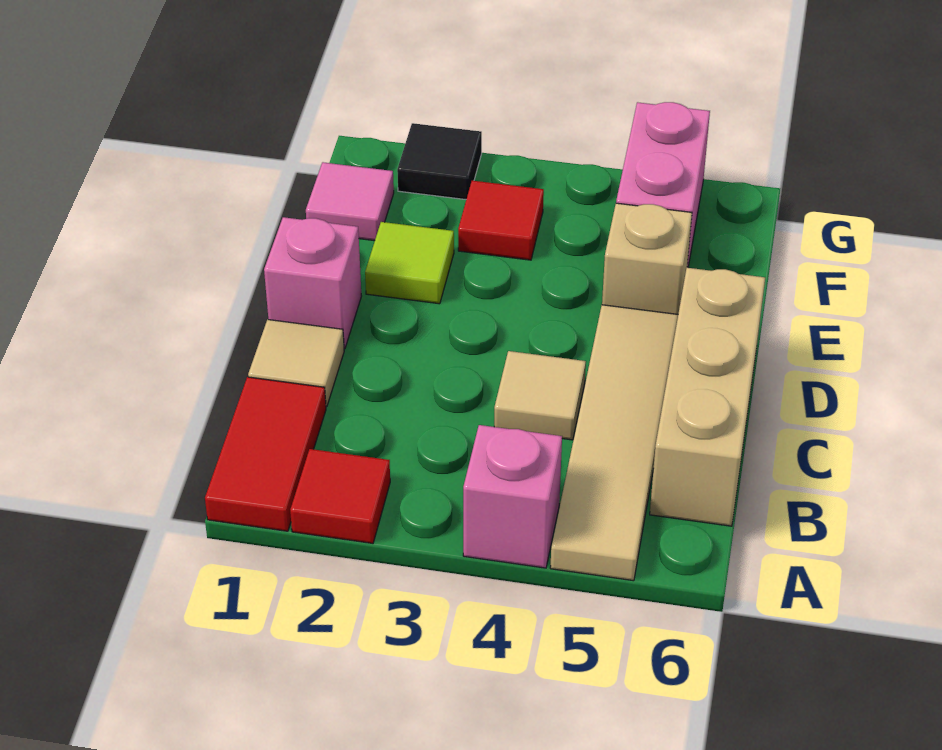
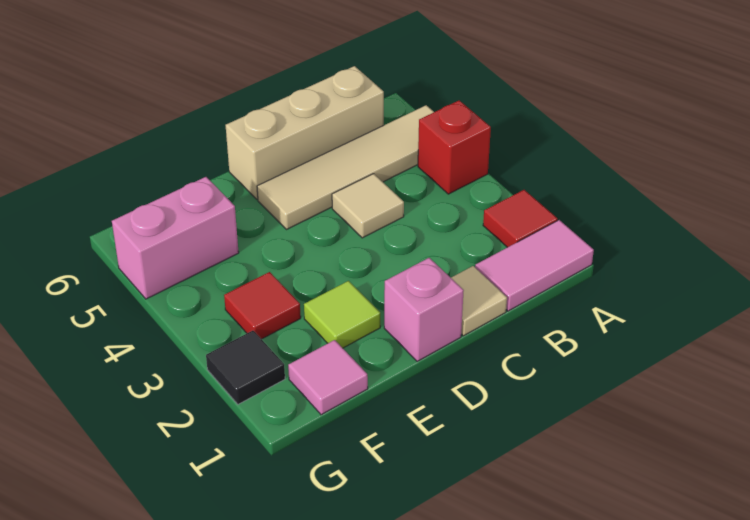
red tile A1:B1 level 1 -> pink tile A1:B1 level 1
pink brick A4 level 1 -> red brick A4 level 1
tan brick E5 level 1 -> none

